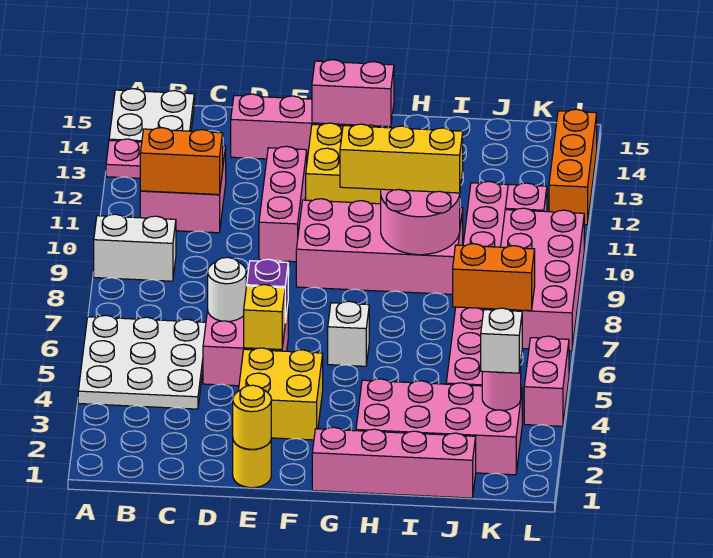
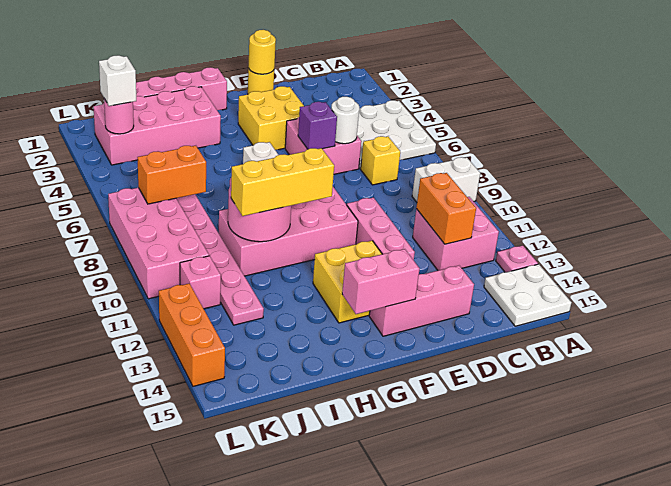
orange brick B11:C11 level 2 -> orange brick C11:C12 level 2
yellow brick E5 level 2 -> yellow brick C7 level 1
pink brick L4:L5 level 1 -> none

